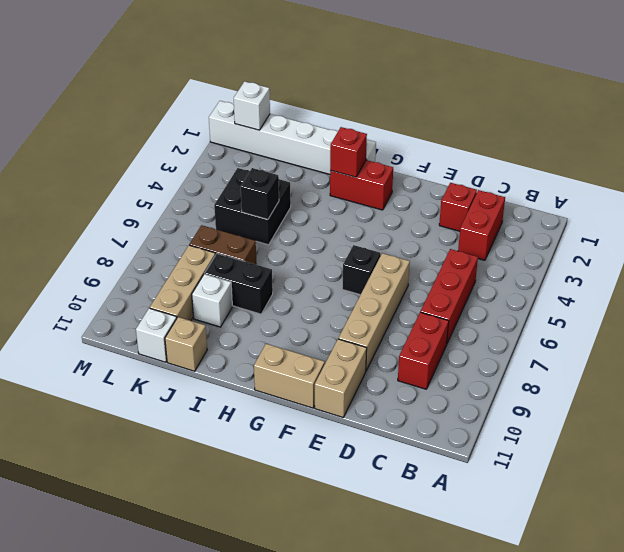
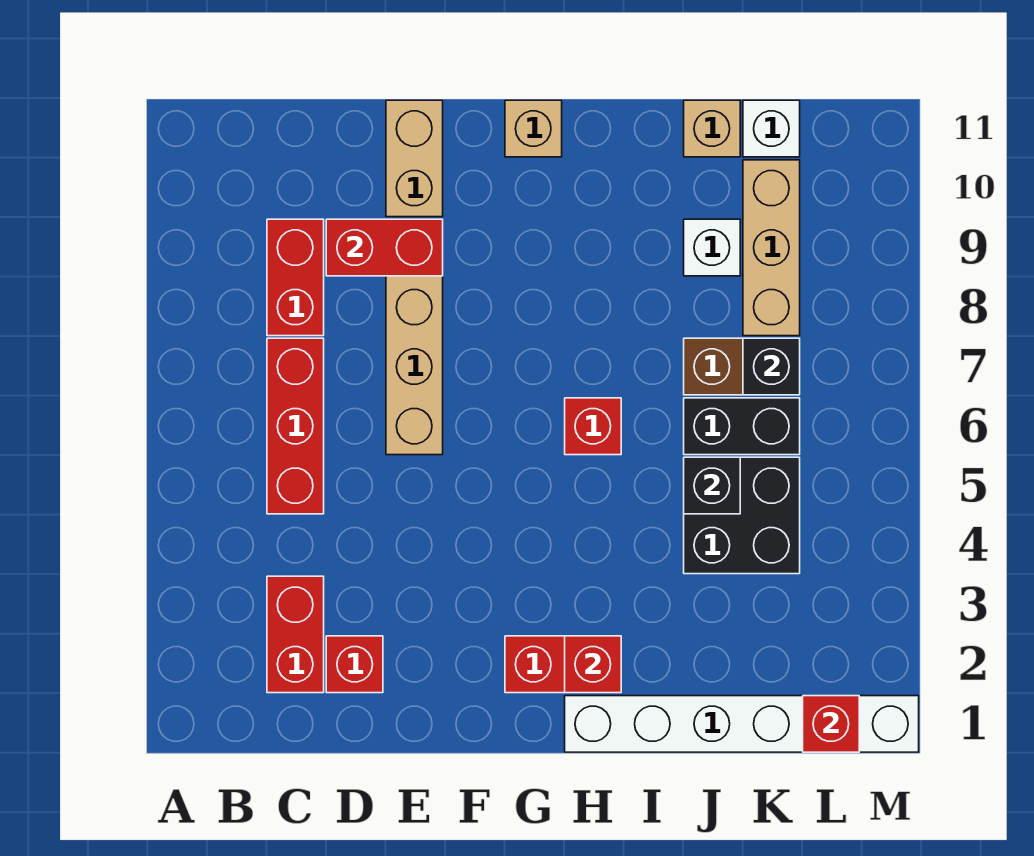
none -> red brick D9:E9 level 2
black brick F6 level 1 -> black brick K7 level 2
tan brick F11:G11 level 1 -> tan brick G11 level 1
none -> red brick H6 level 1
black brick I8:J8 level 1 -> black brick J6:K6 level 1
white brick L1 level 2 -> red brick L1 level 2

